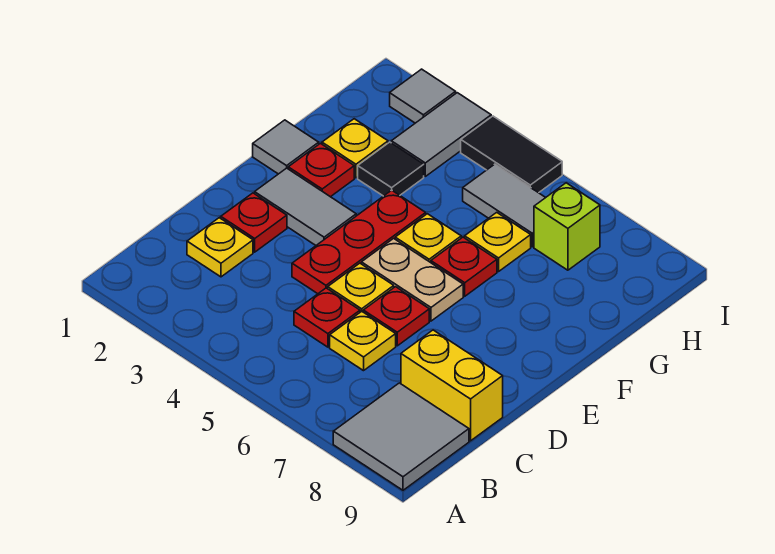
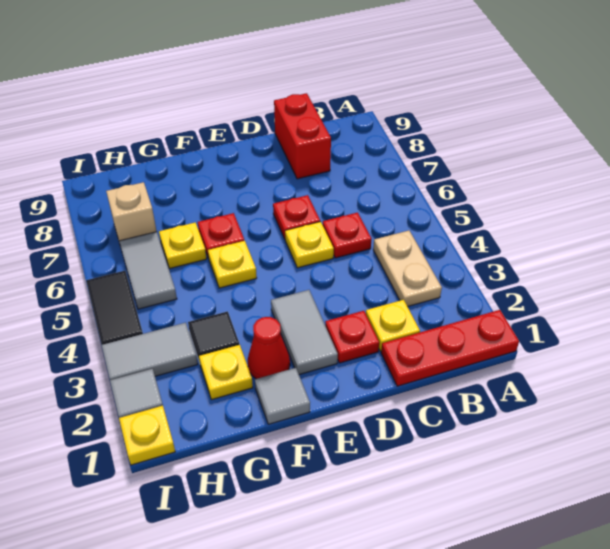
grey tile A8:B9 level 1 -> none
yellow plate C6 level 1 -> yellow plate I1 level 1
yellow brick C8:C9 level 1 -> red brick C8:C9 level 1
red plate D4:F4 level 1 -> red plate A1:C1 level 1
tan plate E5:E6 level 1 -> tan plate B3:B4 level 1
red plate F2 level 1 -> red cone F2 level 1
lime brick H7 level 1 -> tan brick H7 level 1

